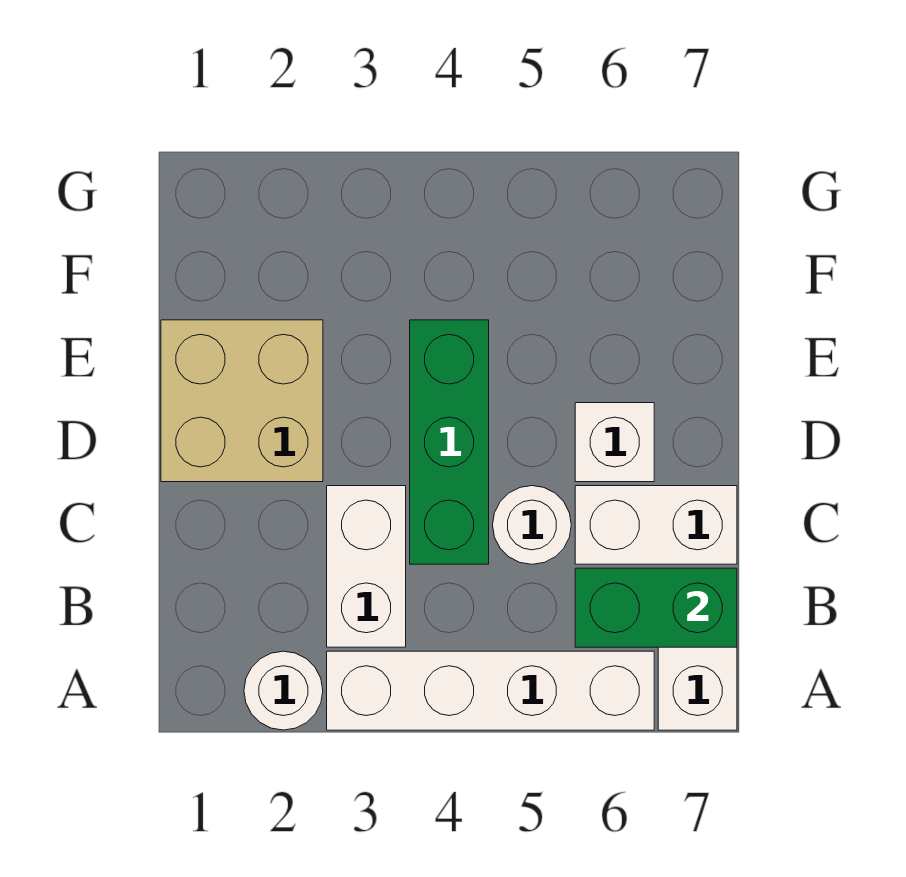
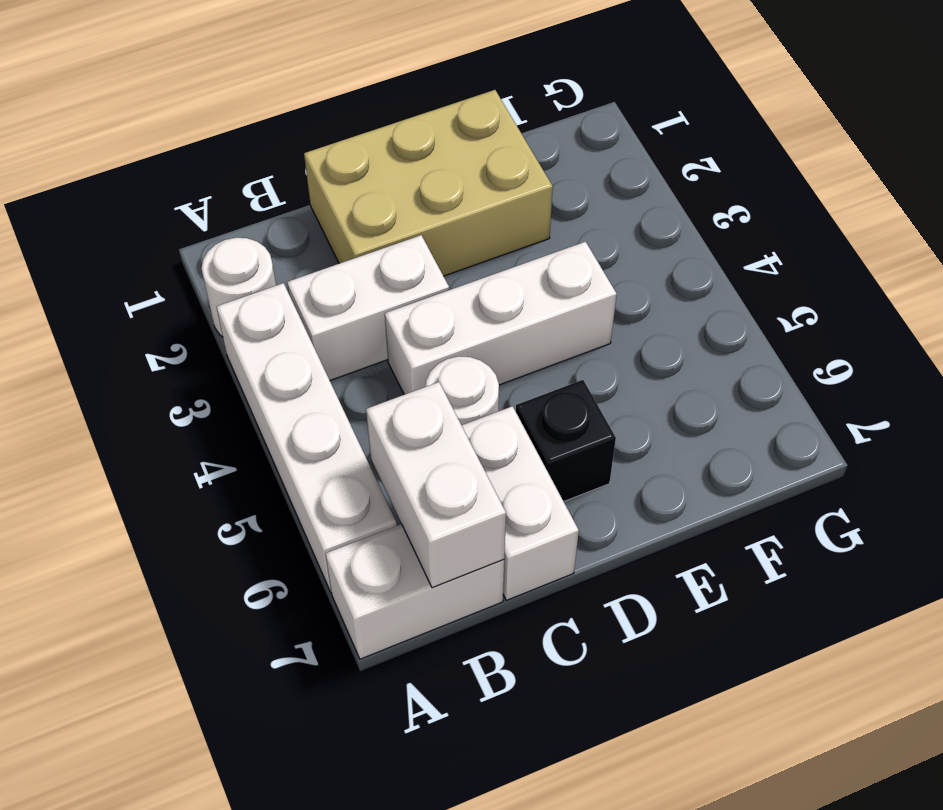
green brick B6:B7 level 2 -> white brick B6:B7 level 2
green brick C4:E4 level 1 -> white brick C4:E4 level 1
tan brick D1:E2 level 1 -> tan brick C1:E2 level 1
white brick D6 level 1 -> black brick D6 level 1

